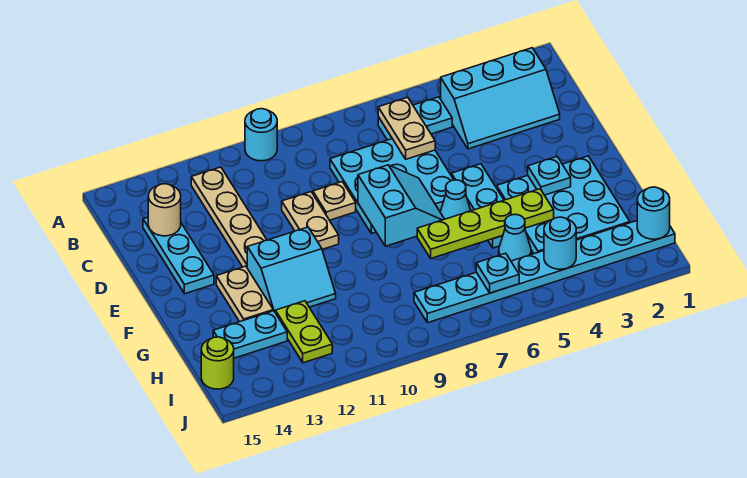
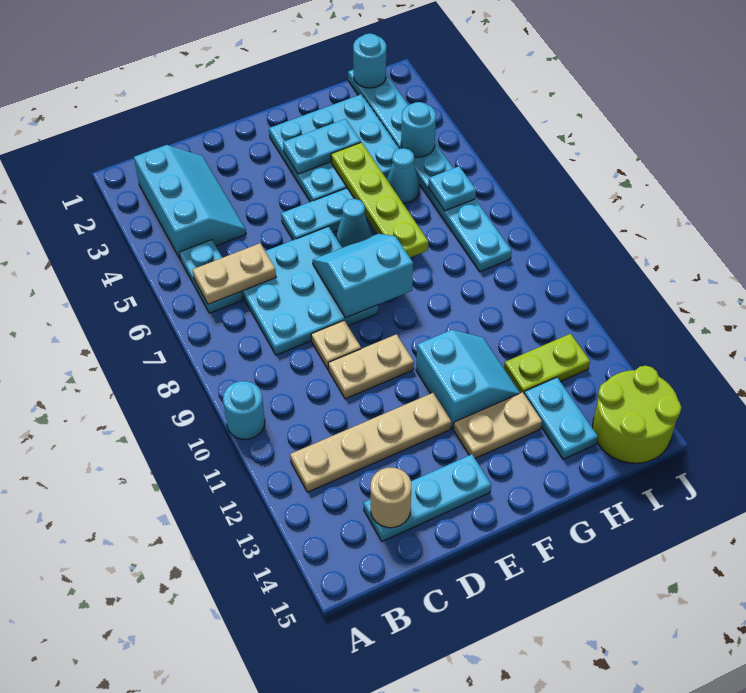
cyan plate F3 level 2 -> cyan plate F3:G3 level 2
lime round brick I15 level 1 -> lime round brick I14:J15 level 1

